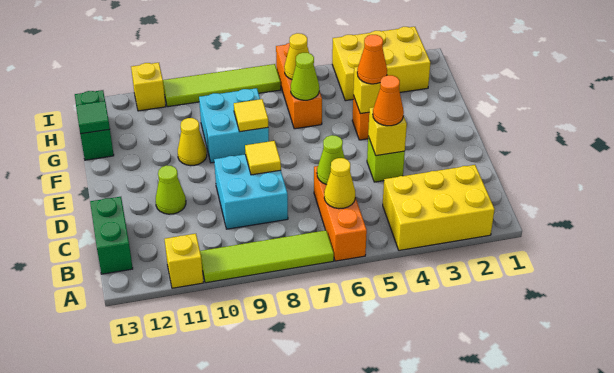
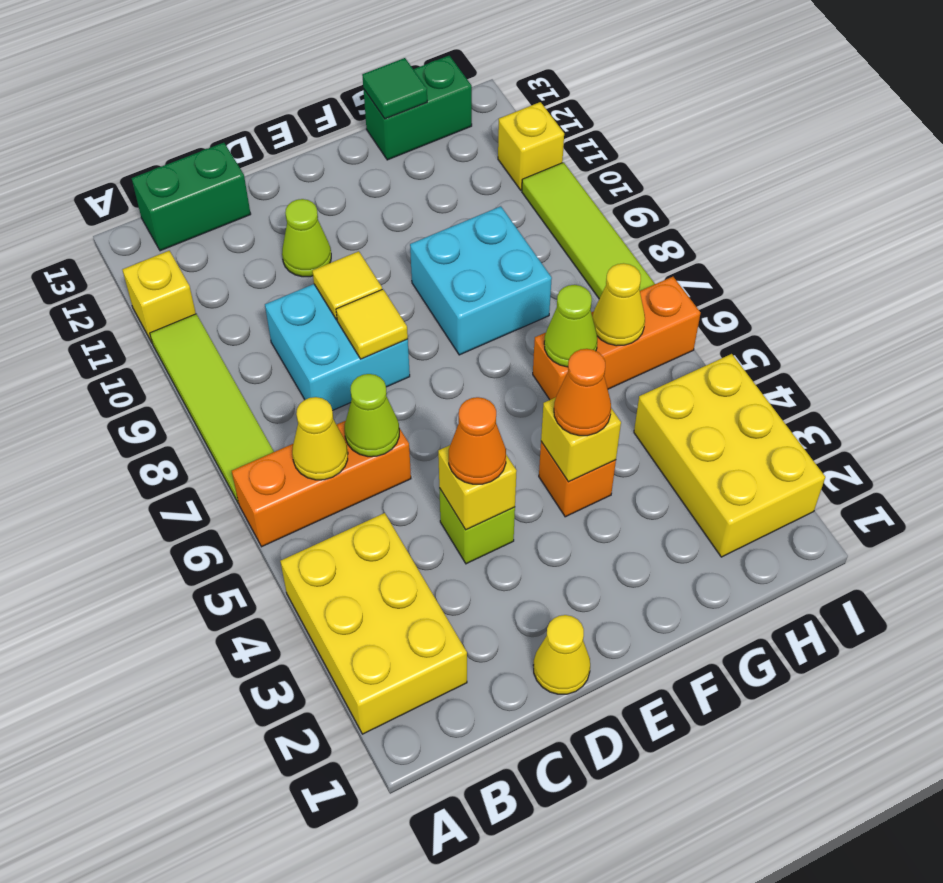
yellow tile F8 level 2 -> yellow tile D9 level 2
yellow cone F10 level 1 -> yellow cone D1 level 1

